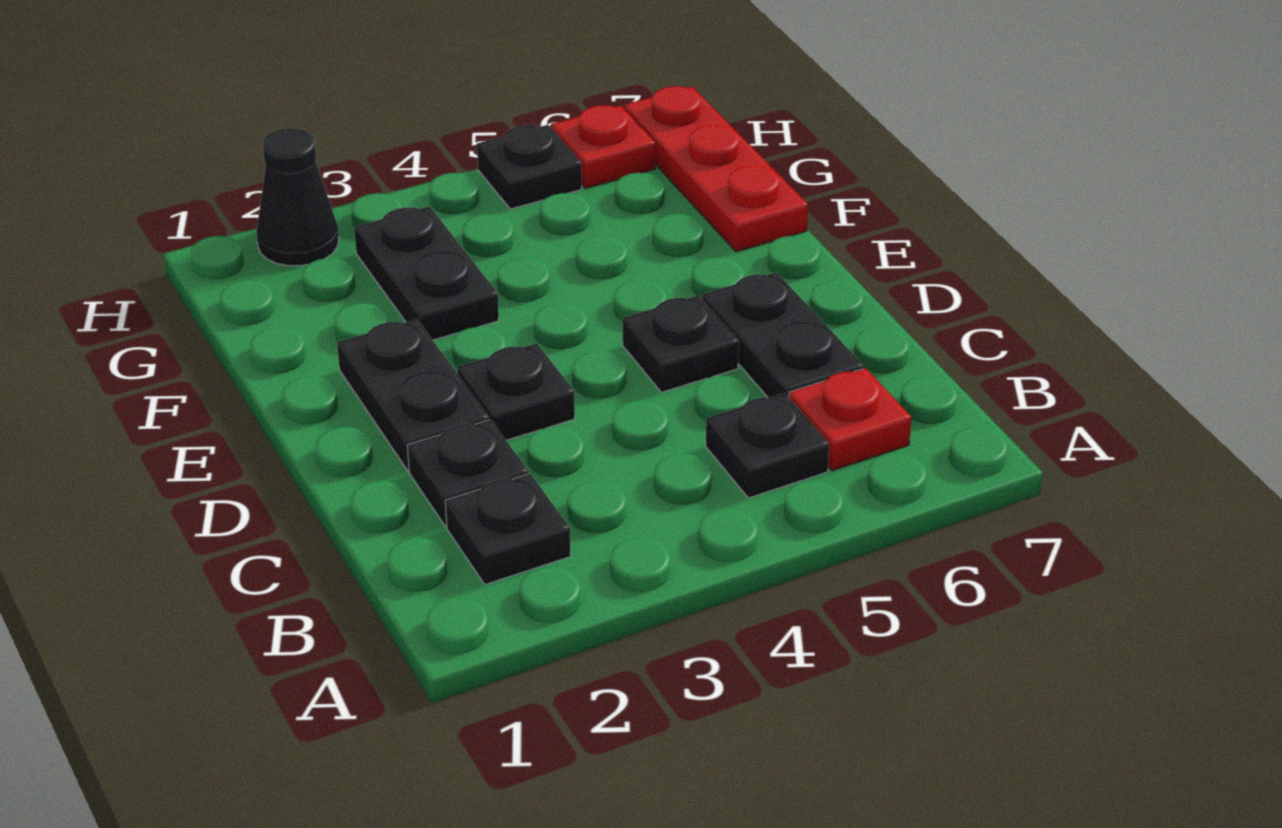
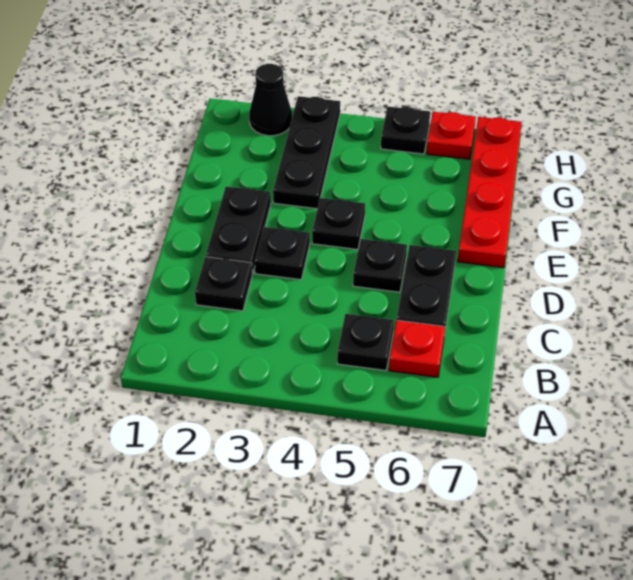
black plate B2 level 1 -> black plate E4 level 1
black plate F3:G3 level 1 -> black plate F3:H3 level 1
red plate F7:H7 level 1 -> red plate E7:H7 level 1

